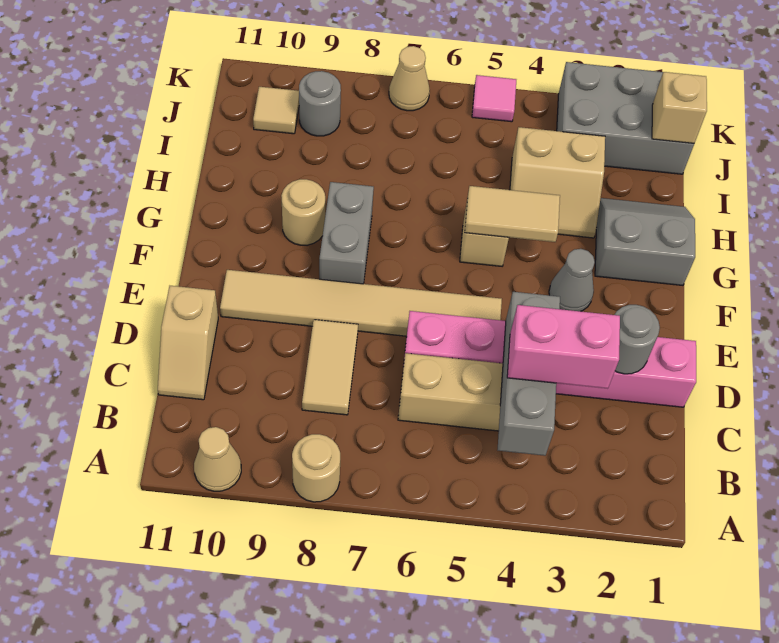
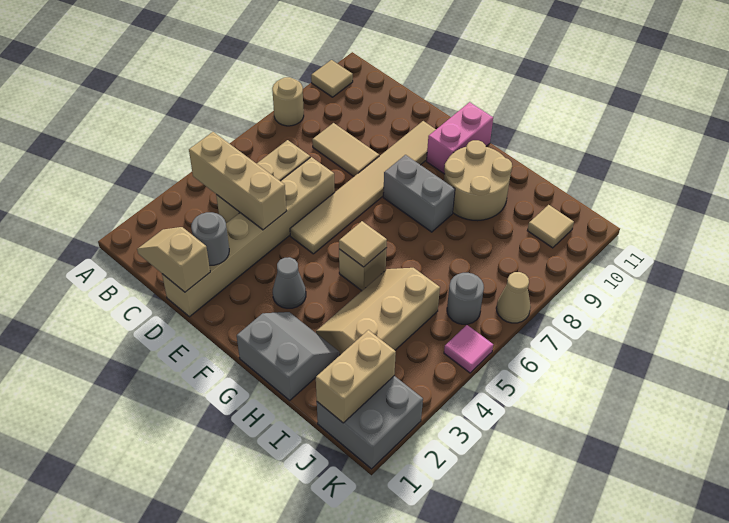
tan cone A10 level 1 -> tan tile A10 level 1
grey brick B4:D4 level 2 -> tan brick B4:D4 level 2
pink brick C3:C4 level 3 -> pink brick F10:F11 level 1
tan slope C11:D11 level 1 top D -> tan slope C1:D1 level 2 top D
pink brick D1:D6 level 1 -> tan brick D1:D6 level 1
grey slope G1:H2 level 1 top G -> grey slope G1:H2 level 1 top 1
tan tile G4:G5 level 2 -> tan tile G5 level 2
tan round brick G9 level 1 -> tan round brick G9:H10 level 1
tan slope H3:I4 level 1 top I -> tan slope H3:I5 level 1 top I
grey brick J1:K3 level 1 -> grey brick J1:K2 level 1
tan brick J1 level 2 -> tan brick J1:J2 level 2
grey round brick J9 level 1 -> grey round brick J6 level 1

